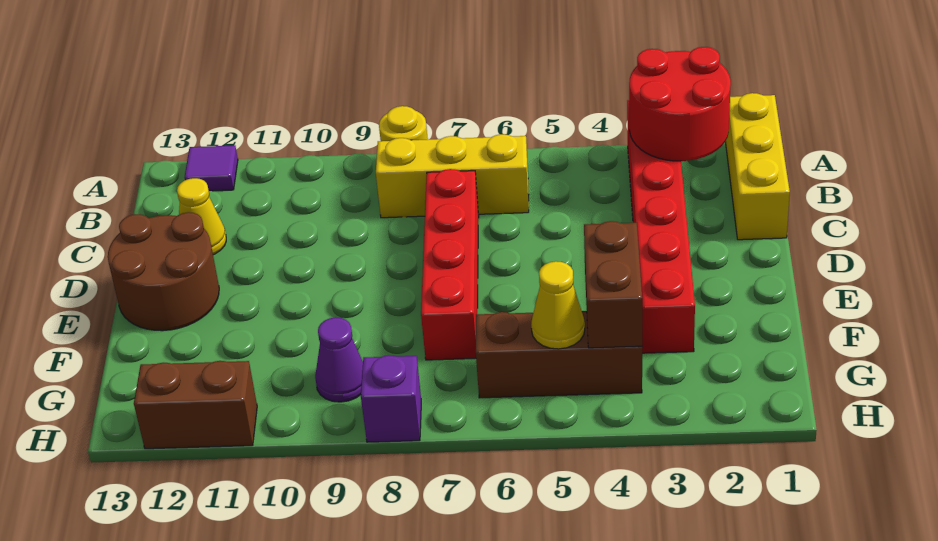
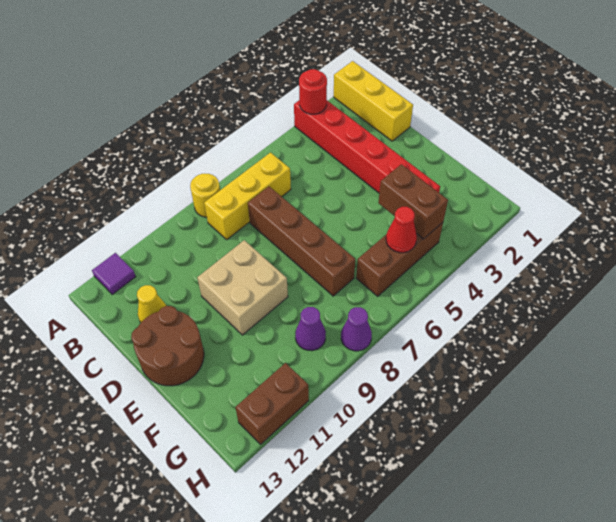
red round brick A2:B3 level 2 -> red round brick A3 level 2
red brick C7:F7 level 1 -> brown brick C7:F7 level 1
none -> tan brick D9:E10 level 1
yellow cone G5 level 2 -> red cone G5 level 2
purple brick H8 level 1 -> purple cone H8 level 1

